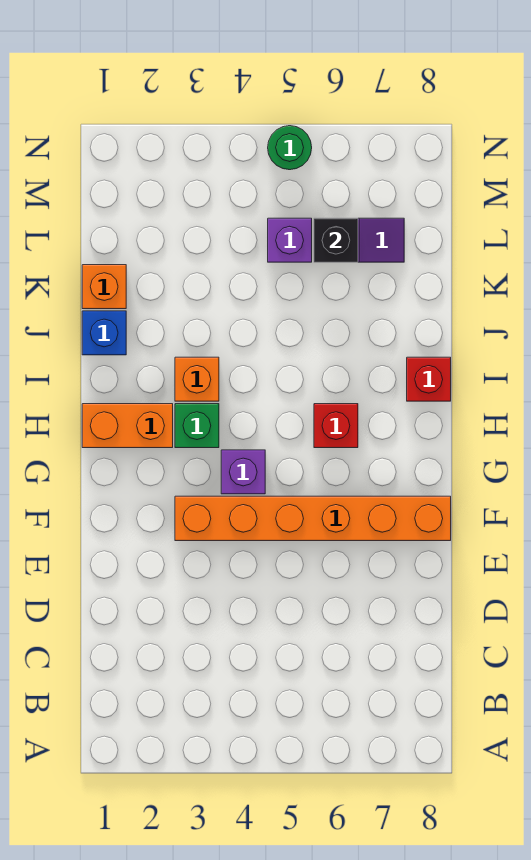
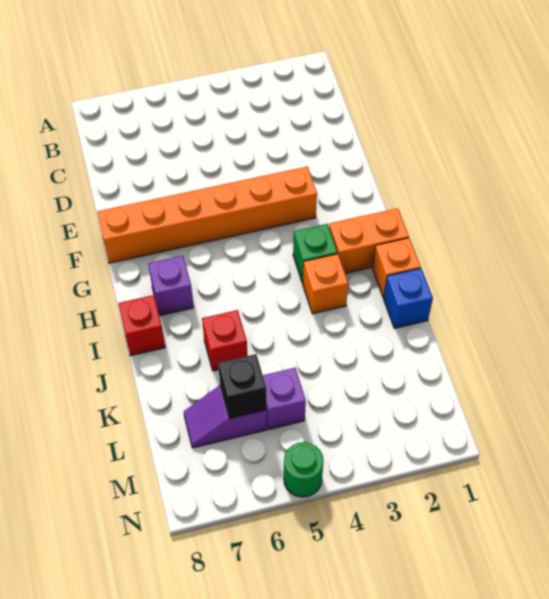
purple brick G4 level 1 -> purple brick H7 level 1
red brick H6 level 1 -> red brick J6 level 1
orange brick K1 level 1 -> orange brick I1 level 1

